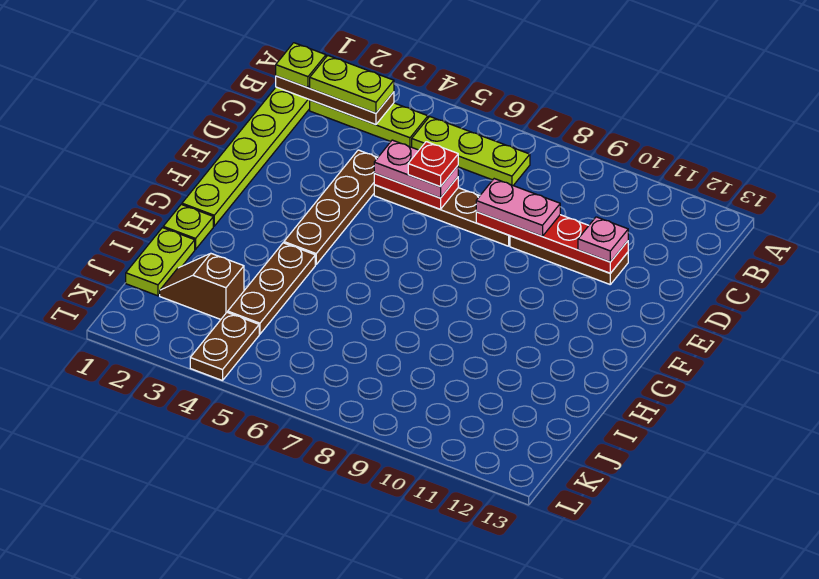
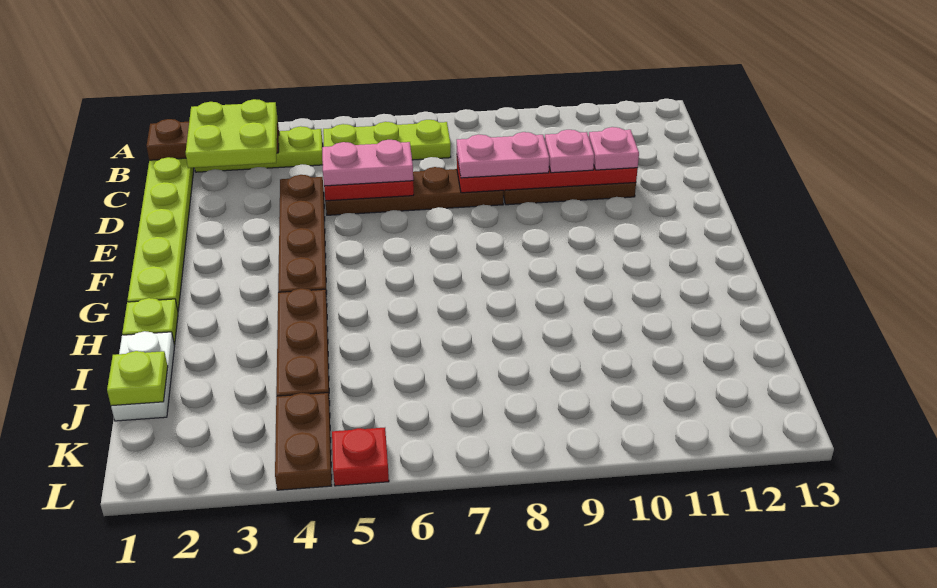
lime plate B1 level 3 -> lime plate J1 level 2
lime plate B2:B3 level 3 -> lime plate B2:C3 level 3
red plate D6 level 4 -> red plate L5 level 1
none -> pink plate D10 level 3
lime plate I1:J1 level 1 -> white plate I1:J1 level 1
brown slope J2:J3 level 1 top 3 -> none

